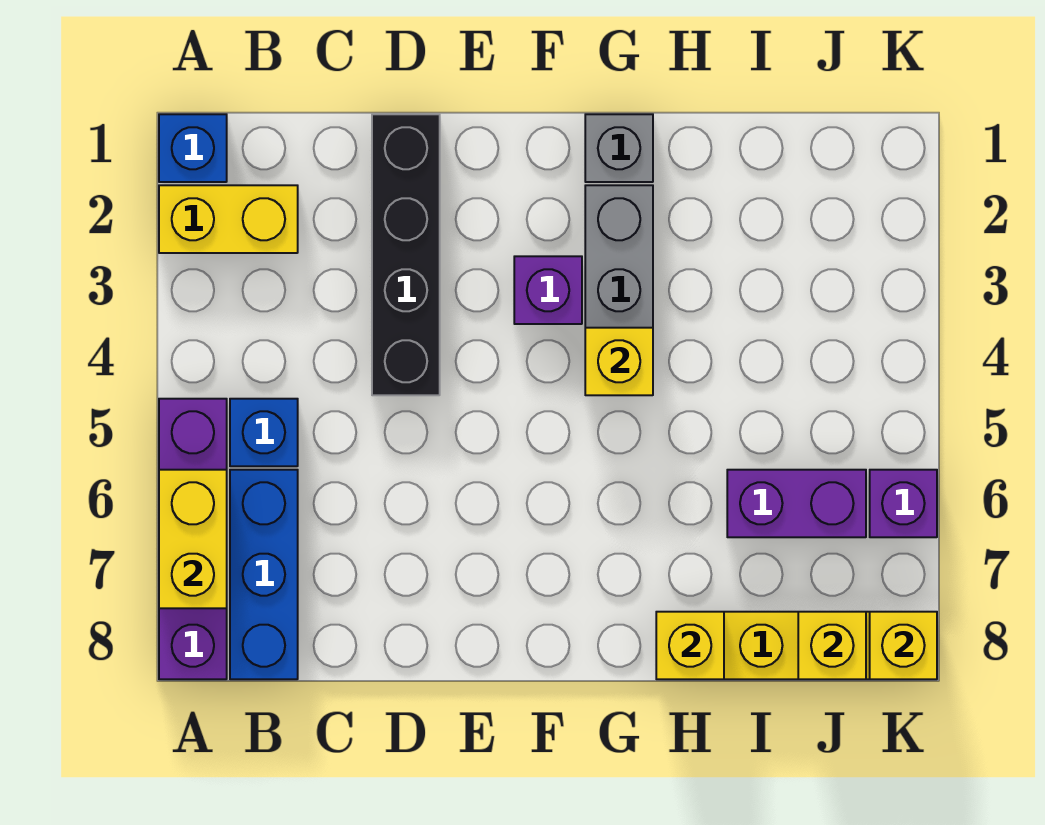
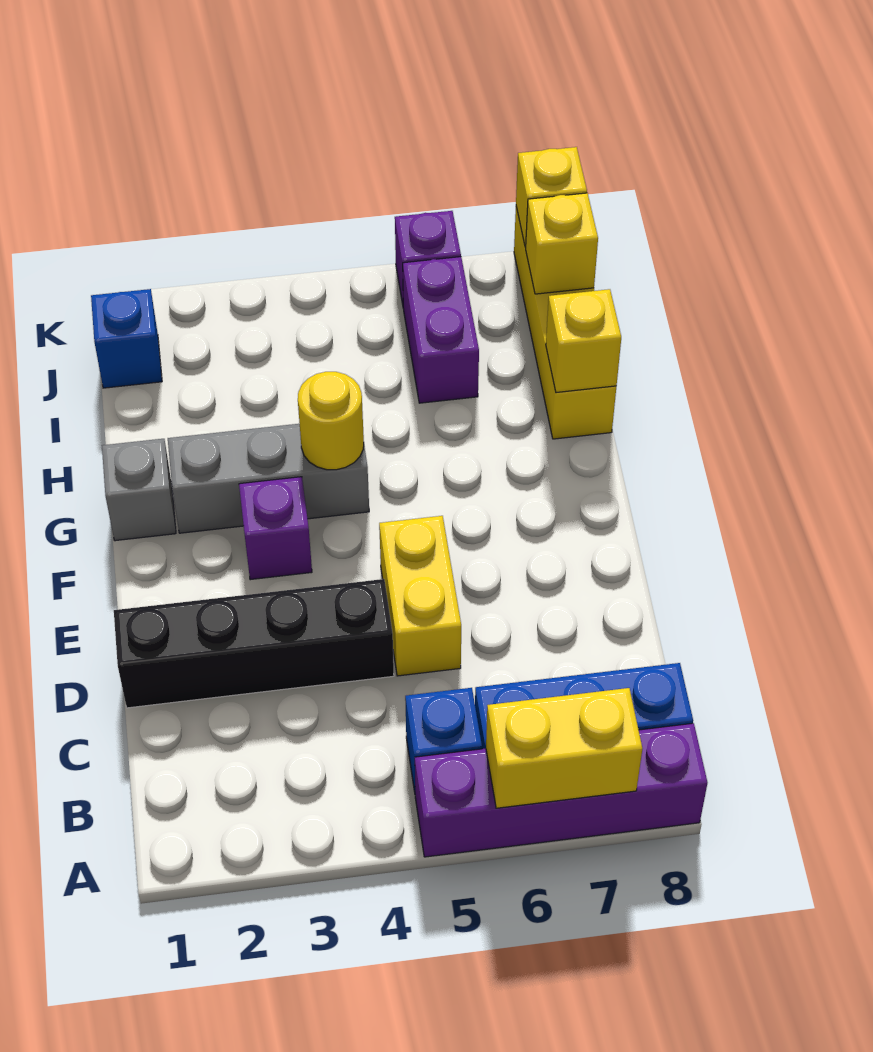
blue brick A1 level 1 -> blue brick J1 level 1
yellow brick A2:B2 level 1 -> yellow brick D5:E5 level 1
yellow brick G4 level 2 -> yellow round brick G4 level 2

